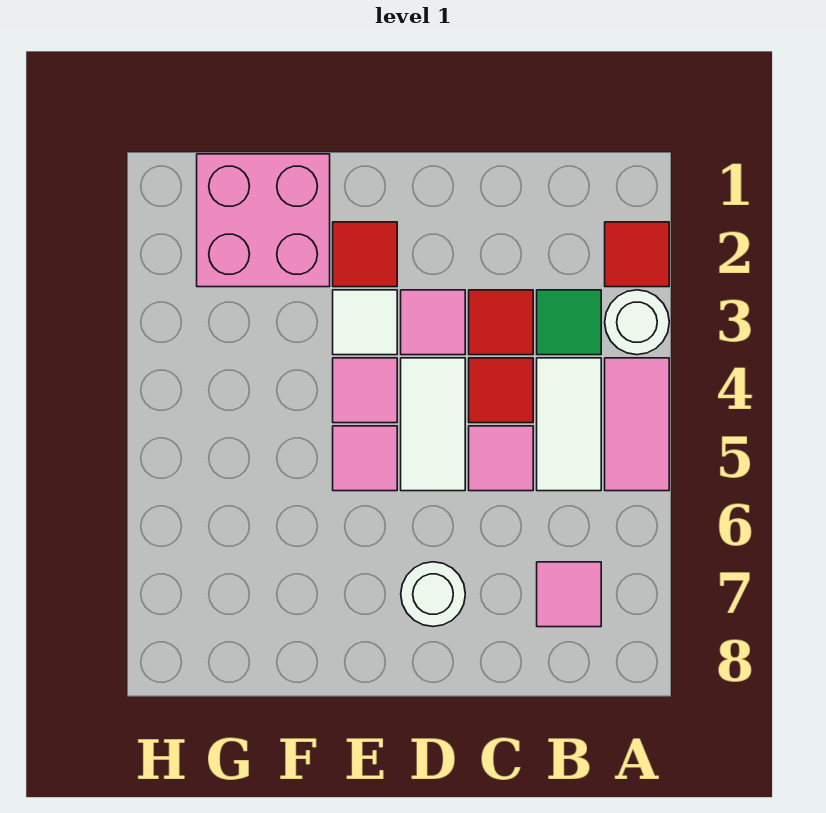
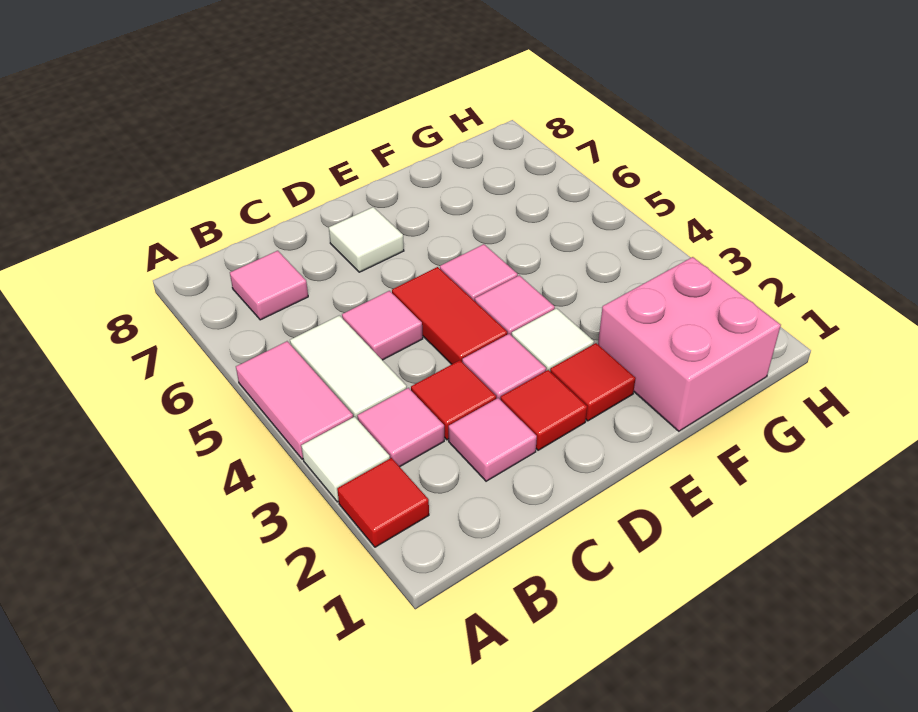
white round brick A3 level 1 -> white tile A3 level 1
green tile B3 level 1 -> pink tile B3 level 1
none -> pink tile C2 level 1
red tile C4 level 1 -> red tile D2 level 1
white tile D4:D5 level 1 -> red tile D4:D5 level 1
white round brick D7 level 1 -> white tile D7 level 1

